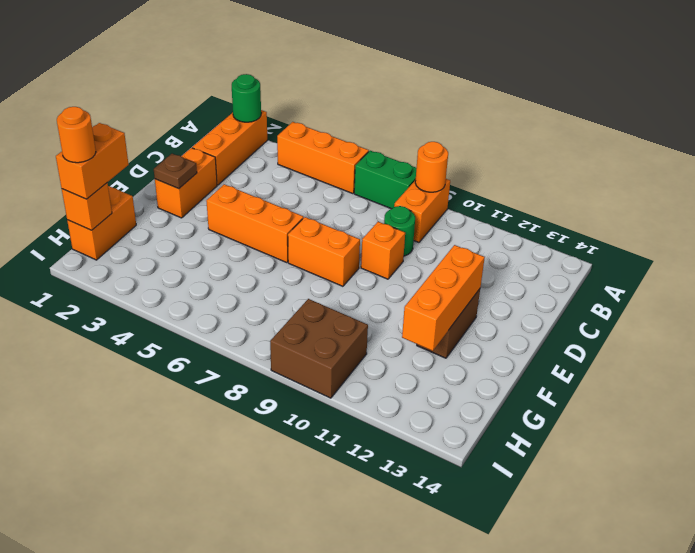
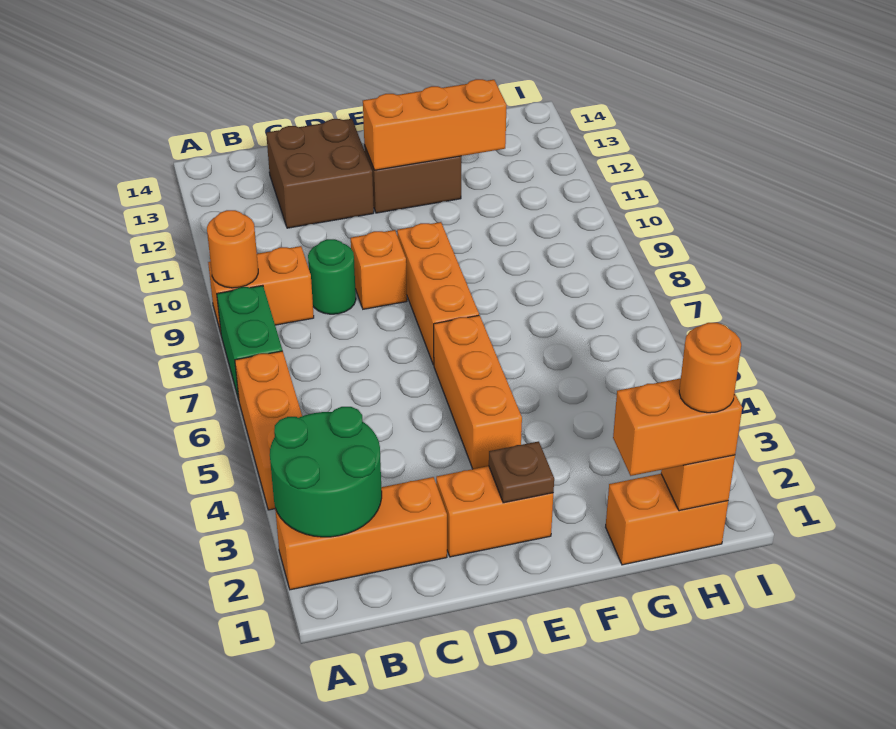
green round brick A2 level 2 -> green round brick A2:B3 level 2
orange brick E7:E8 level 1 -> orange brick E7:E9 level 1
brown brick H9:I10 level 1 -> brown brick C12:D13 level 1

